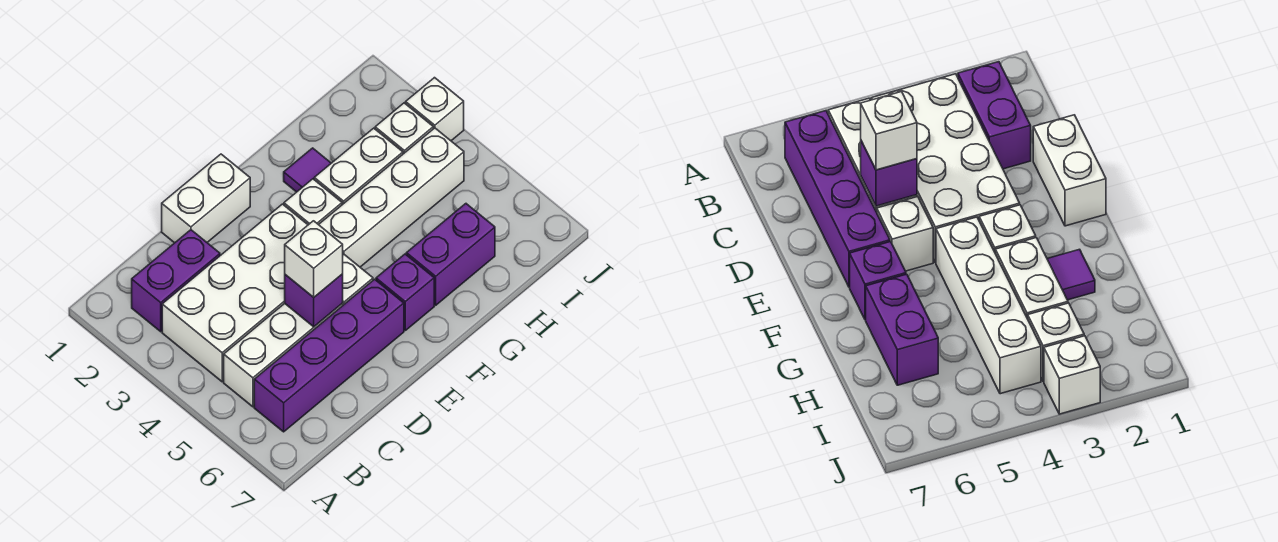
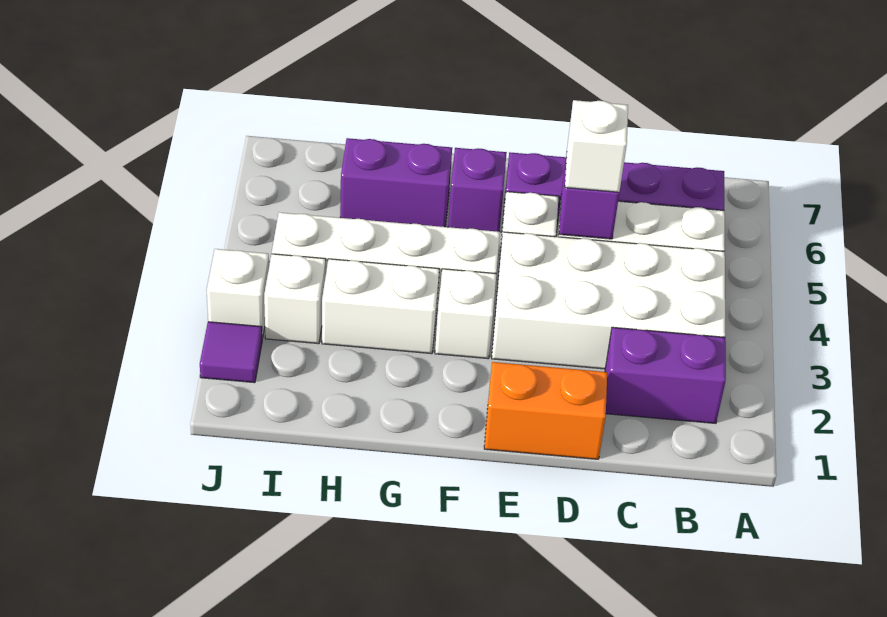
white brick D1:E1 level 1 -> orange brick D1:E1 level 1
purple tile G2 level 1 -> purple tile J2 level 1

